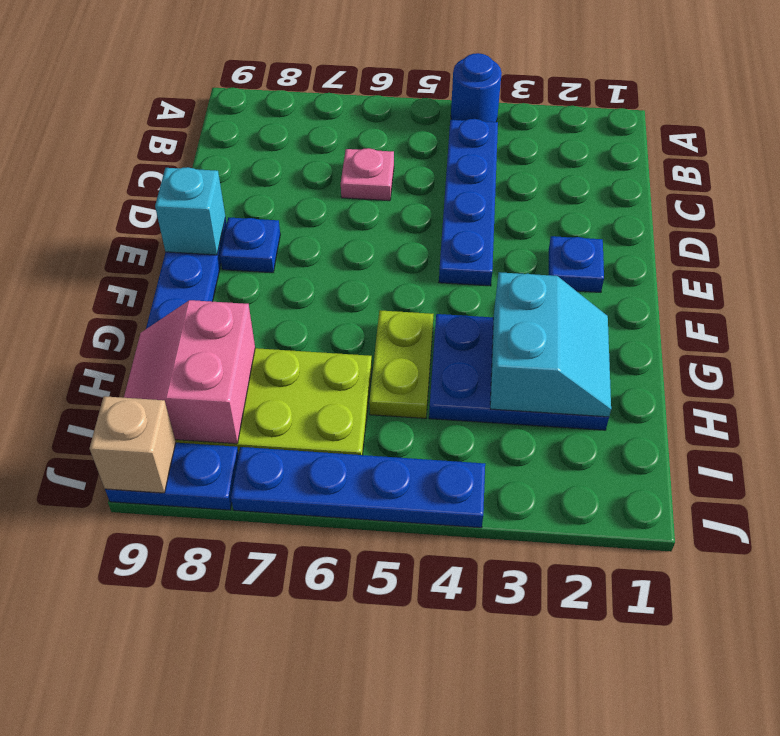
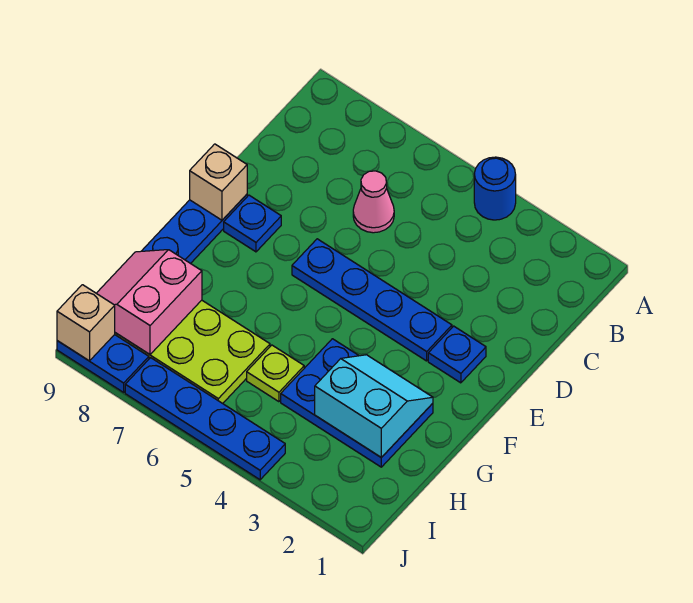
blue plate B4:E4 level 1 -> blue plate E3:E6 level 1
pink plate C6 level 1 -> pink cone C6 level 1
cyan brick E9 level 2 -> tan brick E9 level 2
cyan slope G2:H3 level 2 top 3 -> cyan slope G2:H3 level 2 top H
lime plate G5:H5 level 1 -> lime plate H5 level 1

